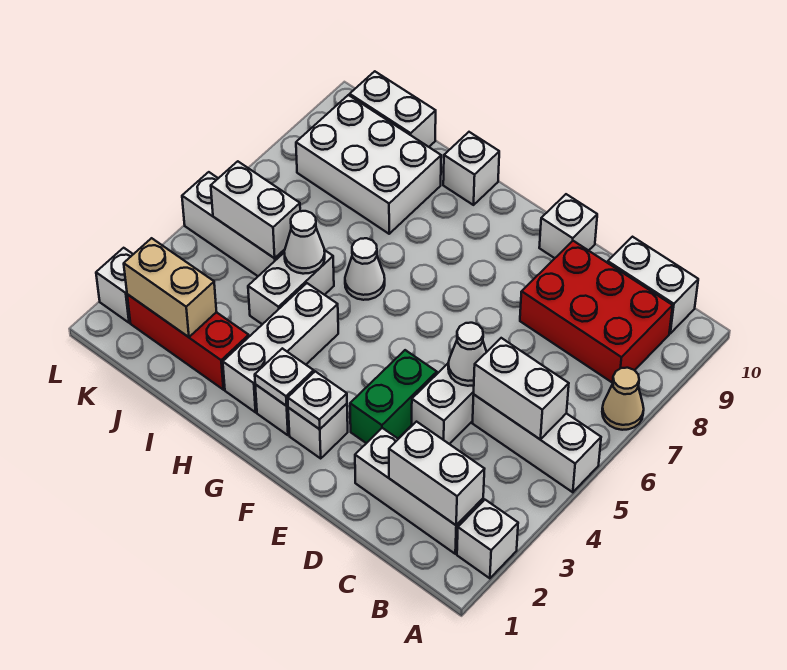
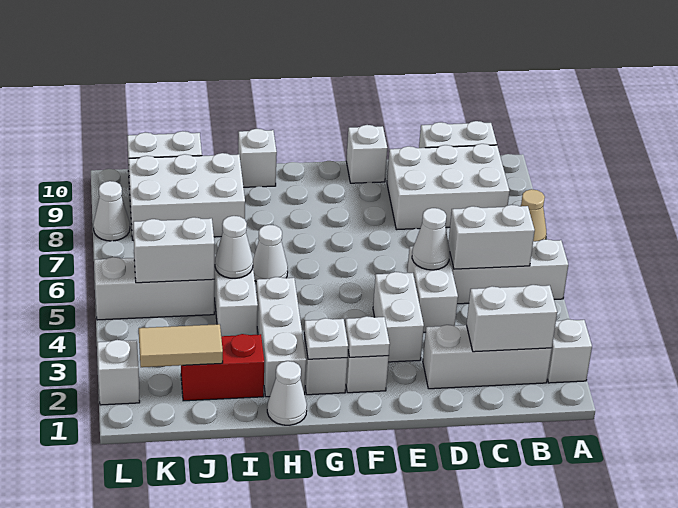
red brick B8:D9 level 1 -> white brick B8:D9 level 1
green brick E3:E4 level 1 -> white brick E3:E4 level 1
none -> white cone H1 level 1
red brick I2:K2 level 1 -> red brick I2:J2 level 1
tan brick J2:K2 level 2 -> tan tile J2:K2 level 2
none -> white cone L8 level 1

